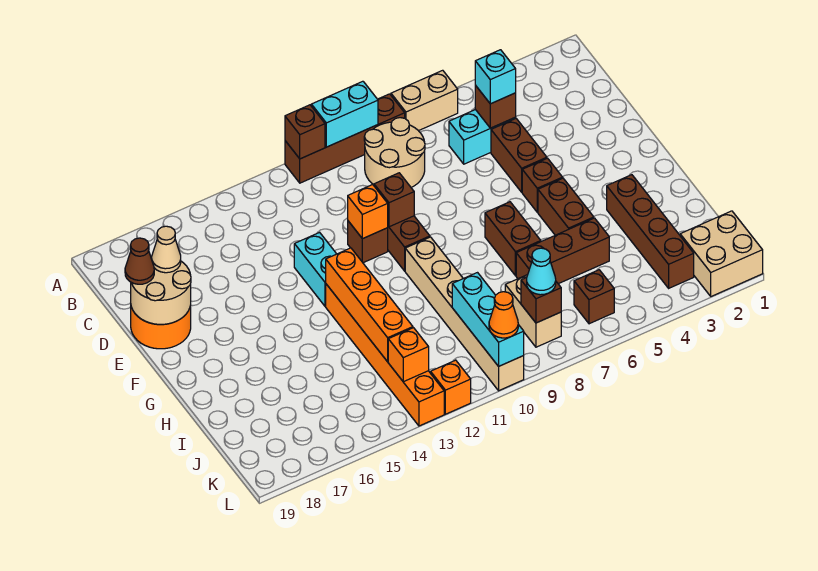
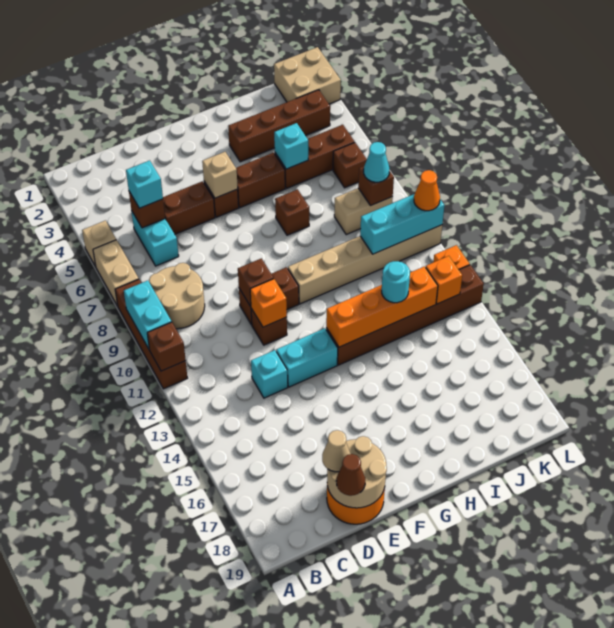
none -> tan brick A5 level 1
none -> cyan brick D13 level 1
none -> tan brick F5 level 2
brown brick G7:H7 level 1 -> brown brick H7 level 1
orange brick G13:L13 level 1 -> brown brick G13:L13 level 1
brown brick I5:I7 level 1 -> brown brick I5:K5 level 1
none -> cyan brick I5 level 2
none -> cyan round brick I13 level 3

